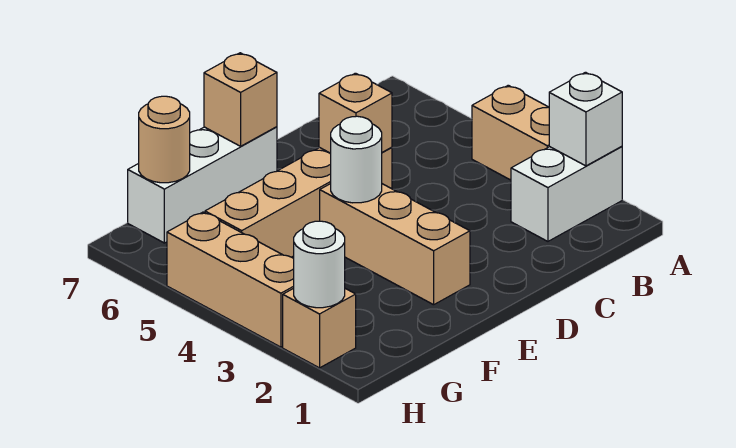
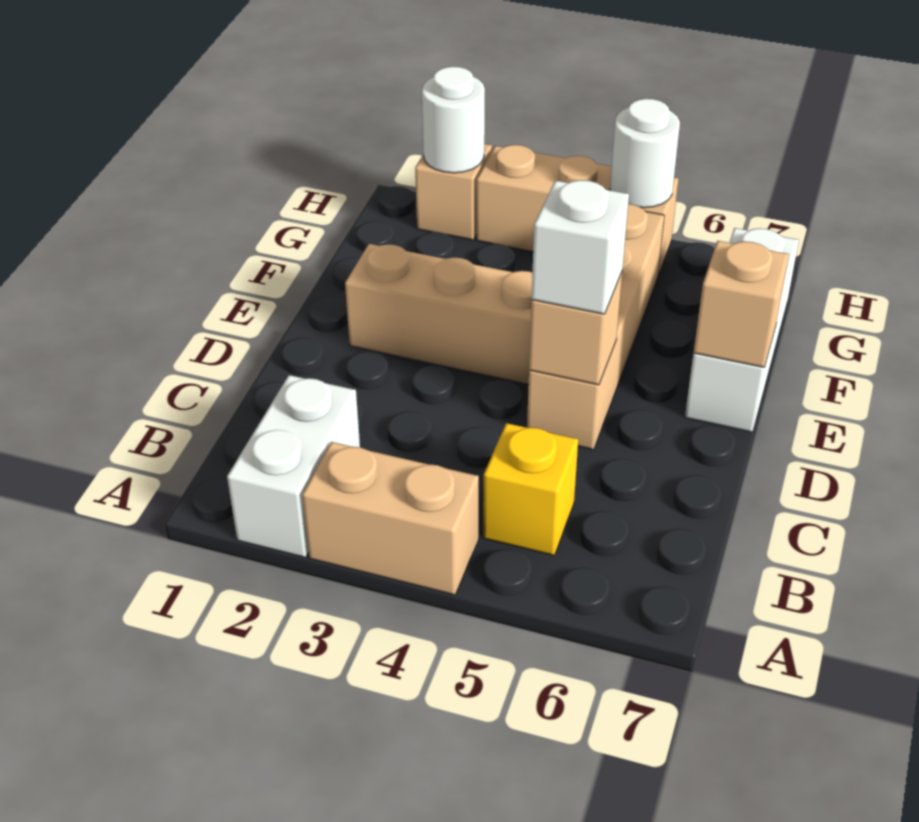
white brick A2 level 2 -> white brick D5 level 3
none -> yellow brick B5 level 1
white round brick E4 level 2 -> white round brick H5 level 2
tan round brick G7 level 2 -> none

